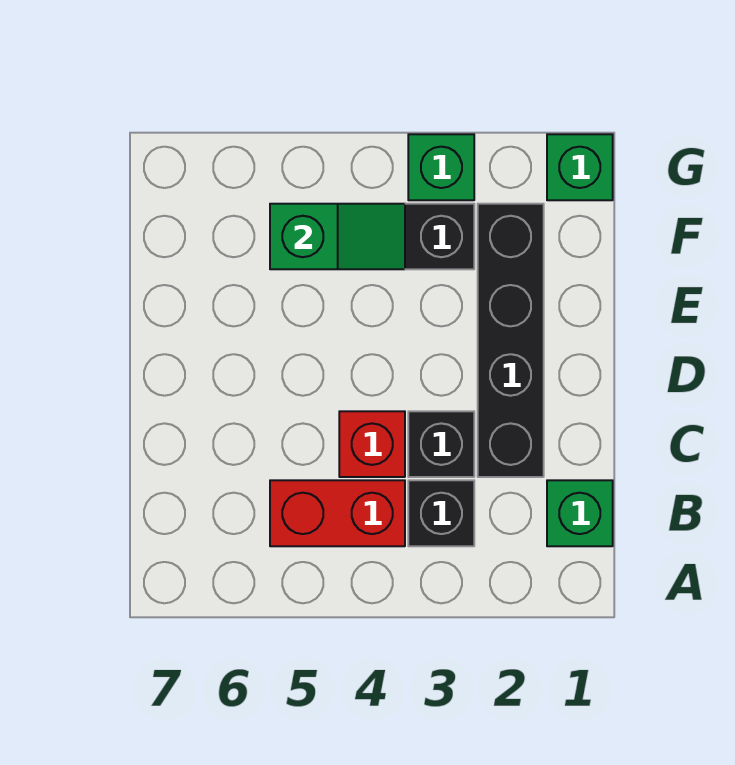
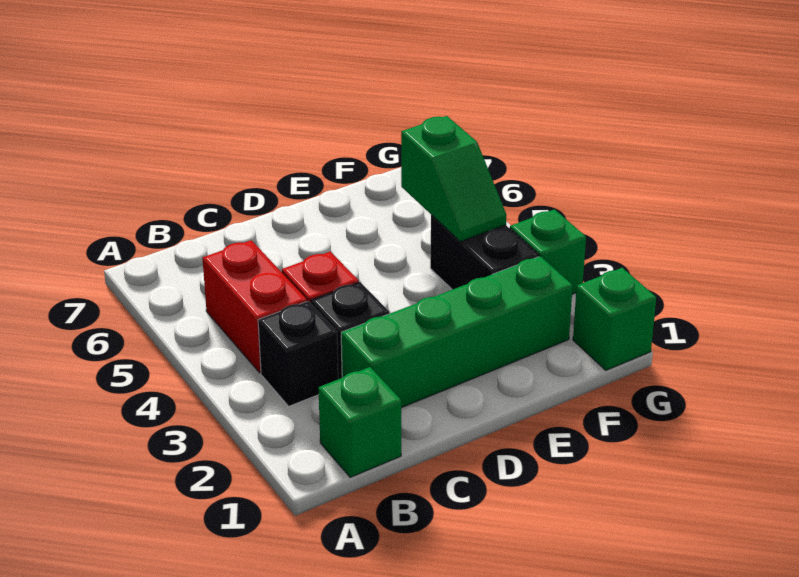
black brick C2:F2 level 1 -> green brick C2:F2 level 1

